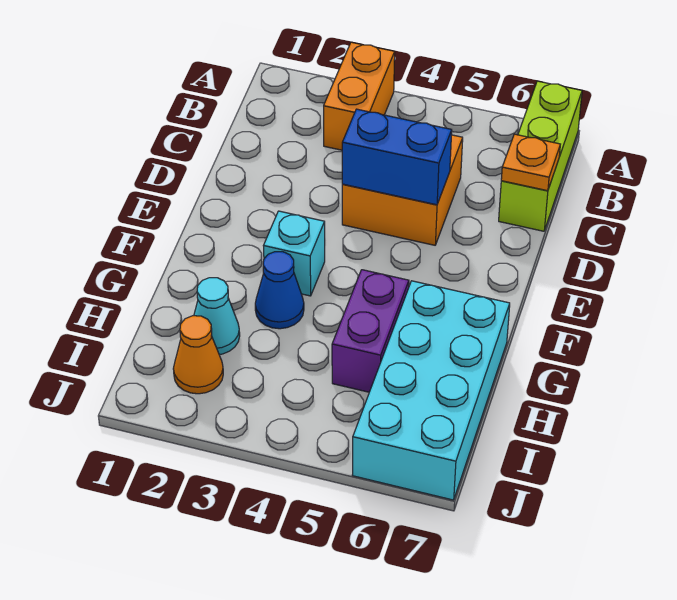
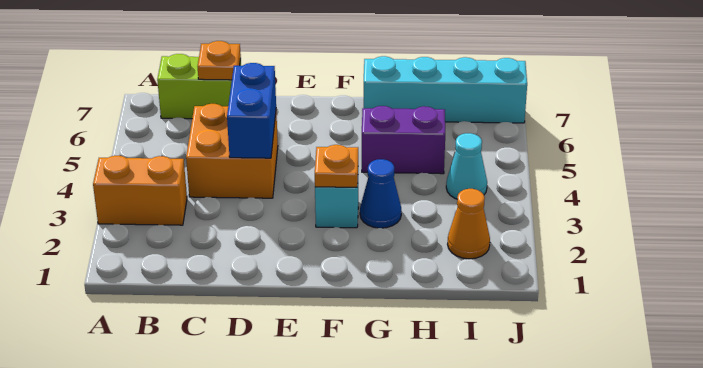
lime brick A7:C7 level 1 -> lime brick B7:C7 level 1
none -> orange plate F3 level 2
cyan brick G6:J7 level 1 -> cyan brick G7:J7 level 1
cyan cone H2 level 1 -> cyan cone I4 level 1

